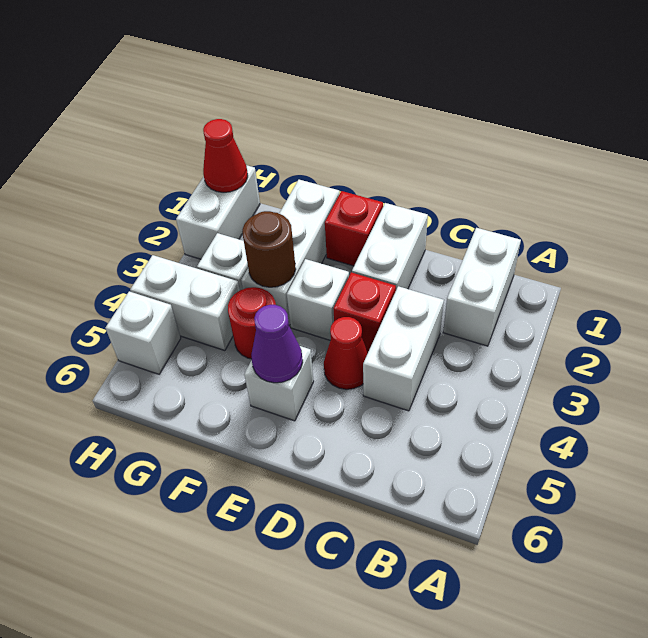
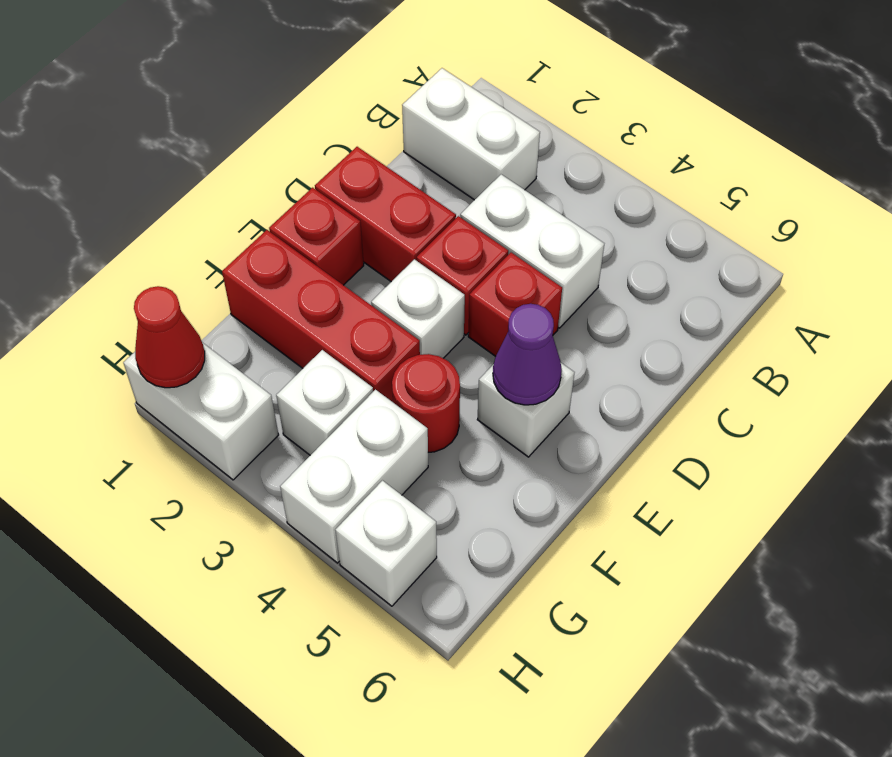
white brick D1:D2 level 1 -> red brick D1:D2 level 1
red cone D4 level 1 -> red brick D4 level 1
white brick F1:F3 level 1 -> red brick F1:F3 level 1
brown round brick F3 level 2 -> none

